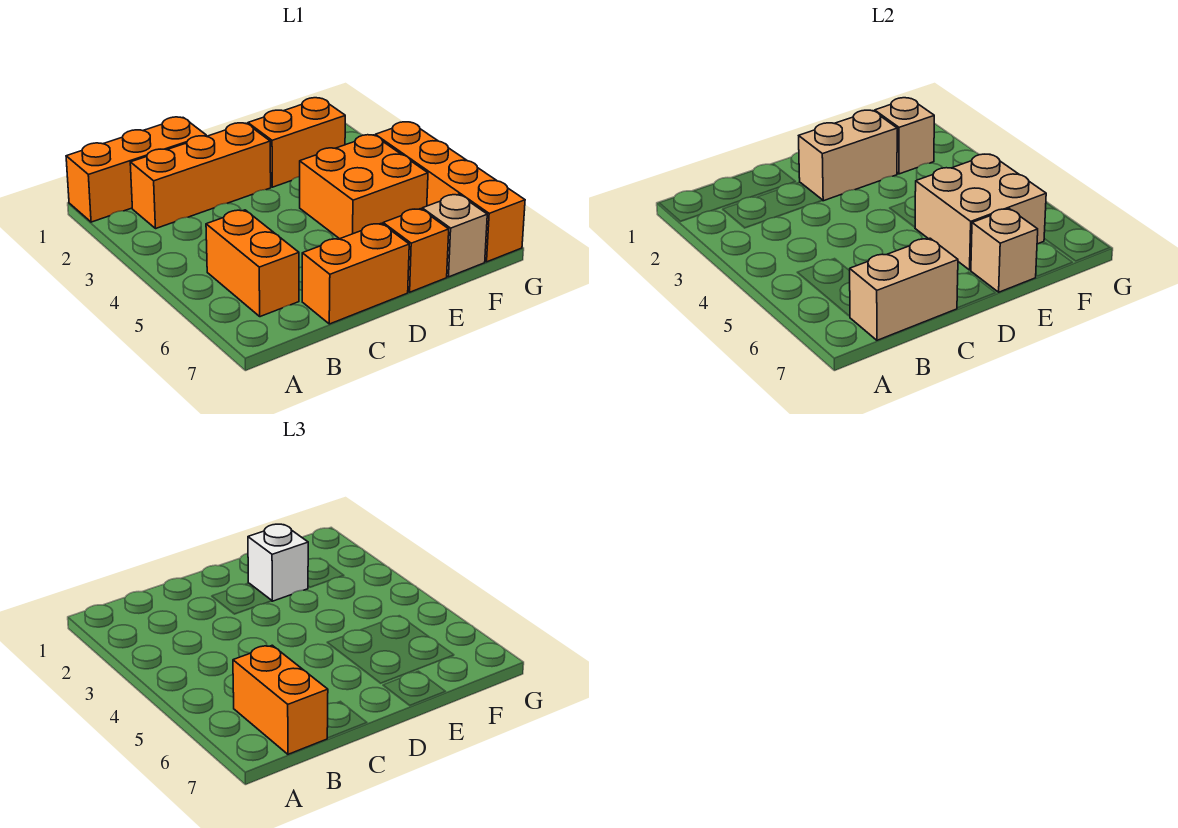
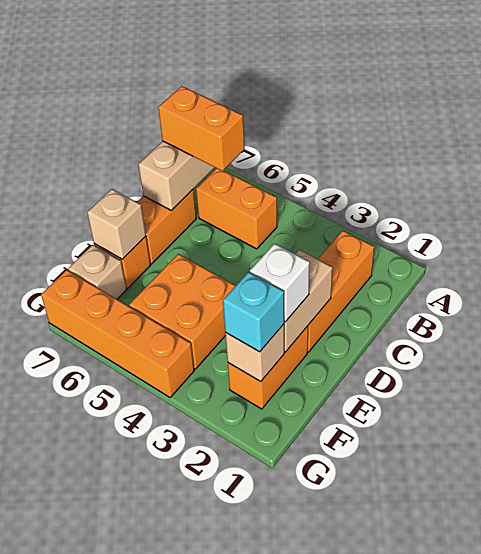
orange brick A1:C1 level 1 -> none
tan brick E5:F6 level 2 -> none
none -> cyan brick F2 level 3

